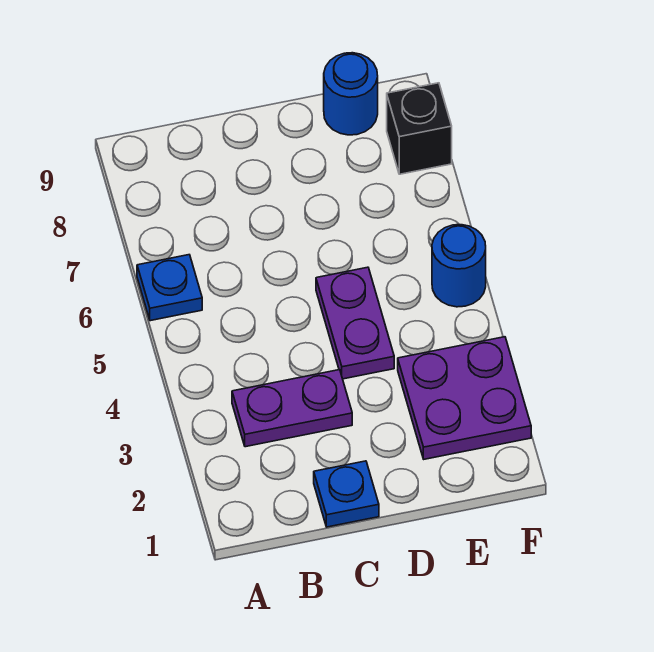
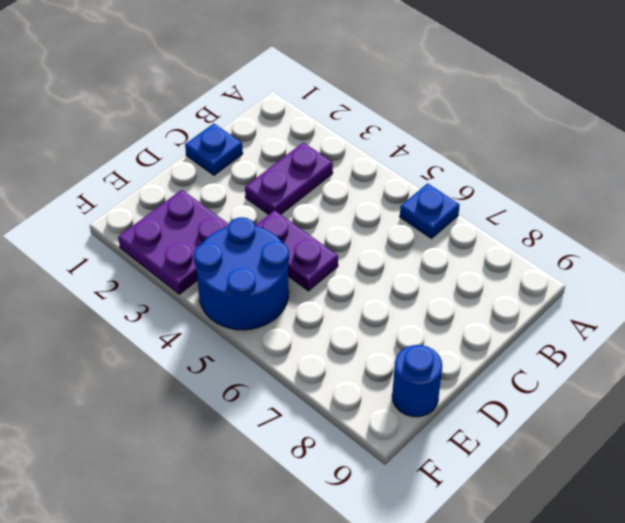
blue round brick F5 level 1 -> blue round brick E4:F5 level 1
black brick F8 level 1 -> none

